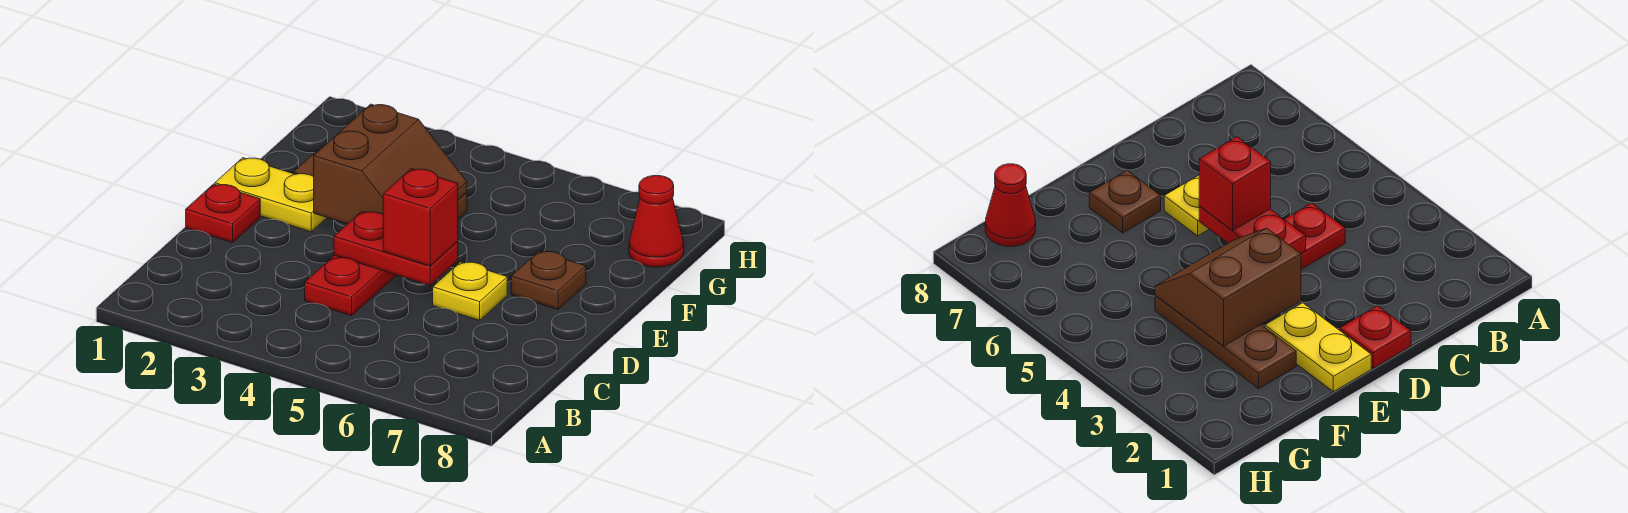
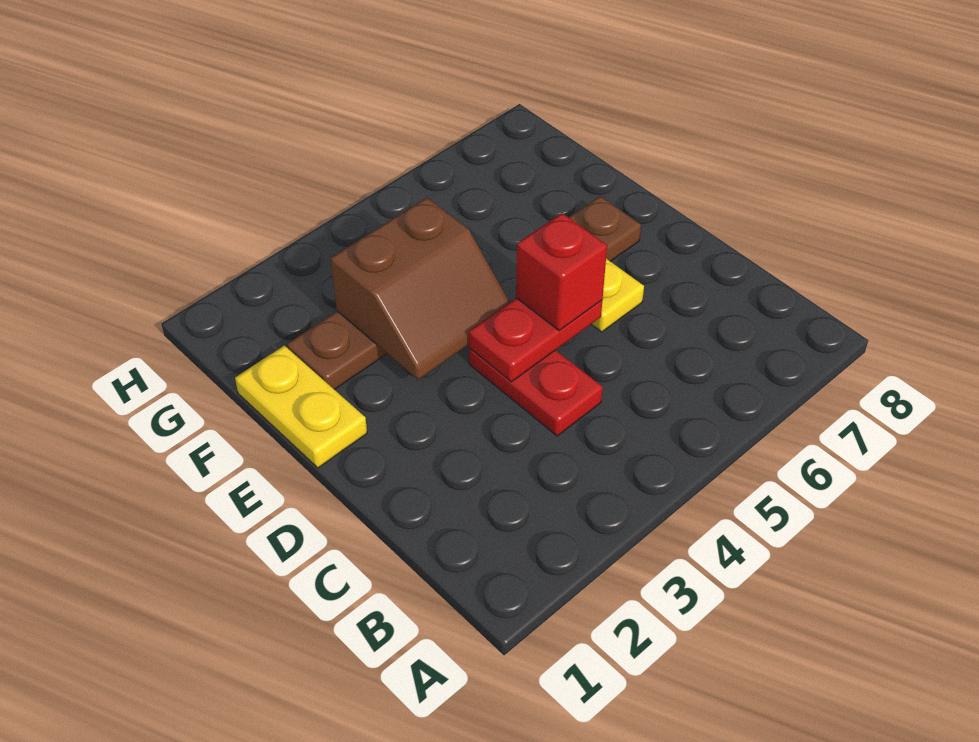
red plate D1 level 1 -> none
yellow plate E1:E2 level 1 -> yellow plate E1:F1 level 1
brown slope E3:F4 level 2 top 3 -> brown slope E3:F4 level 2 top F
red cone G8 level 1 -> none

